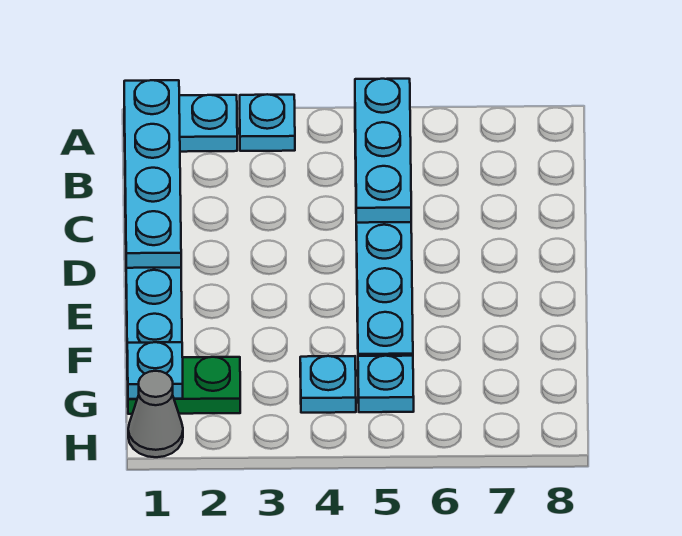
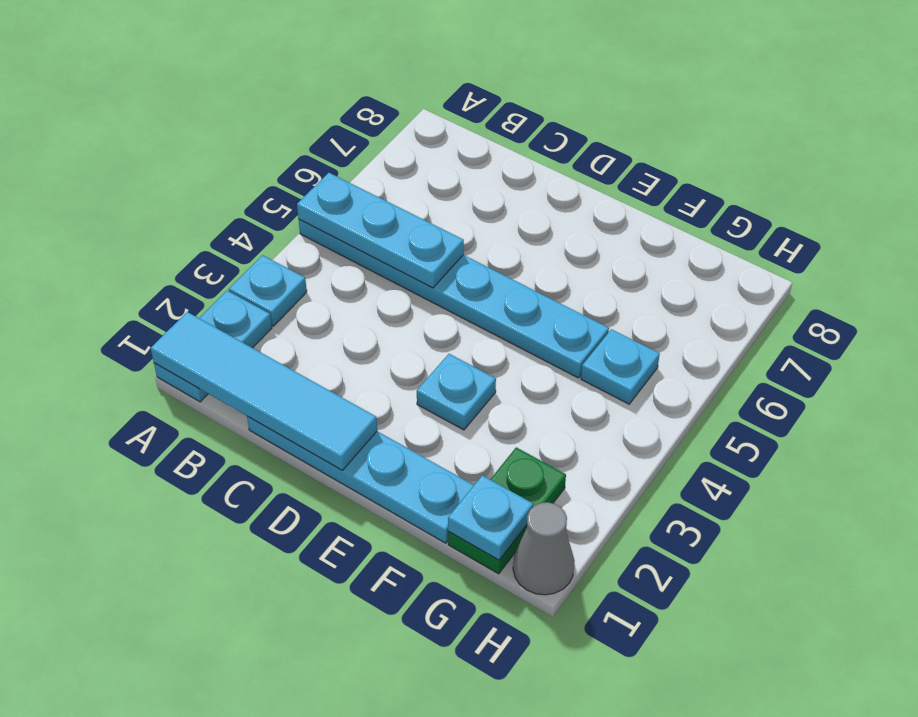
cyan plate A1:D1 level 2 -> cyan tile A1:D1 level 2
cyan plate G4 level 1 -> cyan plate E3 level 1

